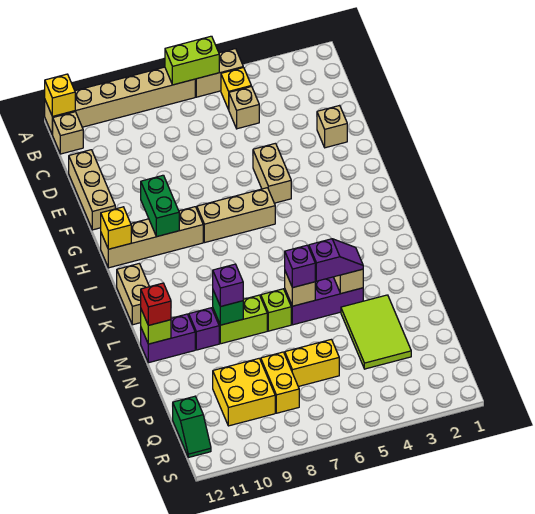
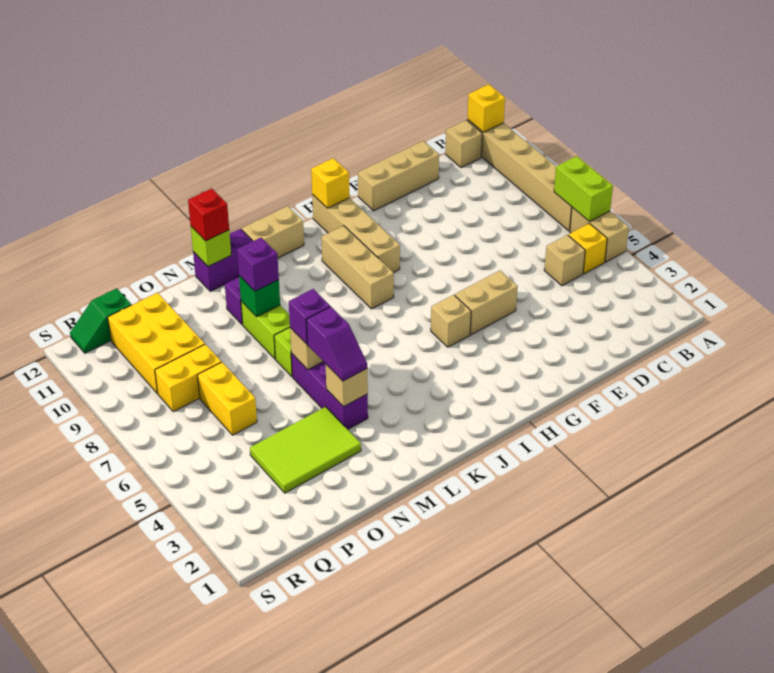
tan brick E2 level 1 -> tan brick H5 level 1
green brick G10:H10 level 2 -> none
tan brick H6:H8 level 1 -> tan brick I8:I10 level 1
purple brick M11:M12 level 1 -> purple brick L12:M12 level 1
yellow brick P9:Q10 level 1 -> yellow brick P9:Q11 level 1

